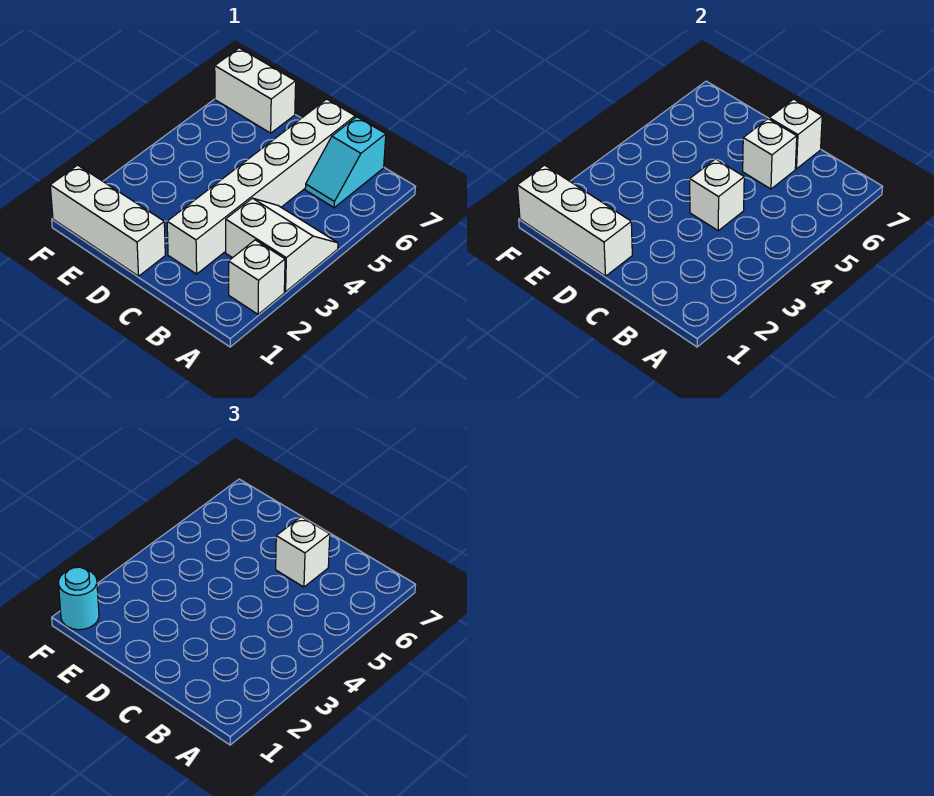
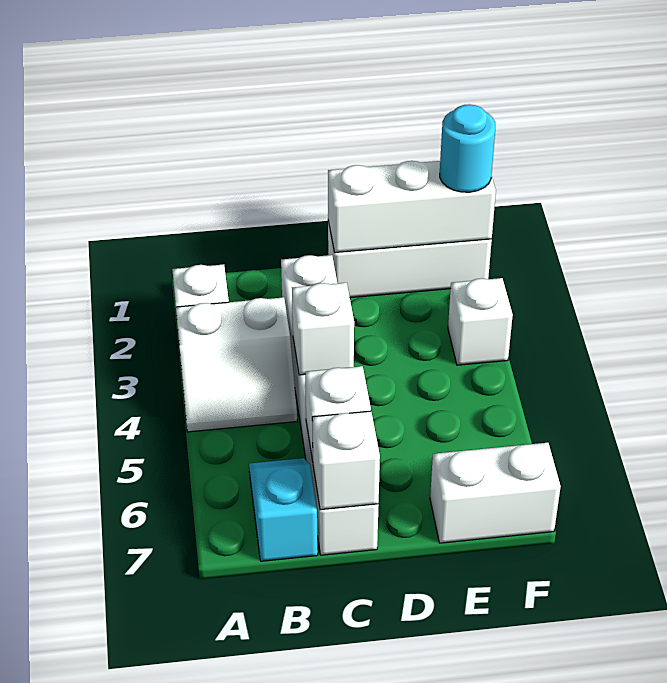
white brick C6 level 3 -> white brick F3 level 1

